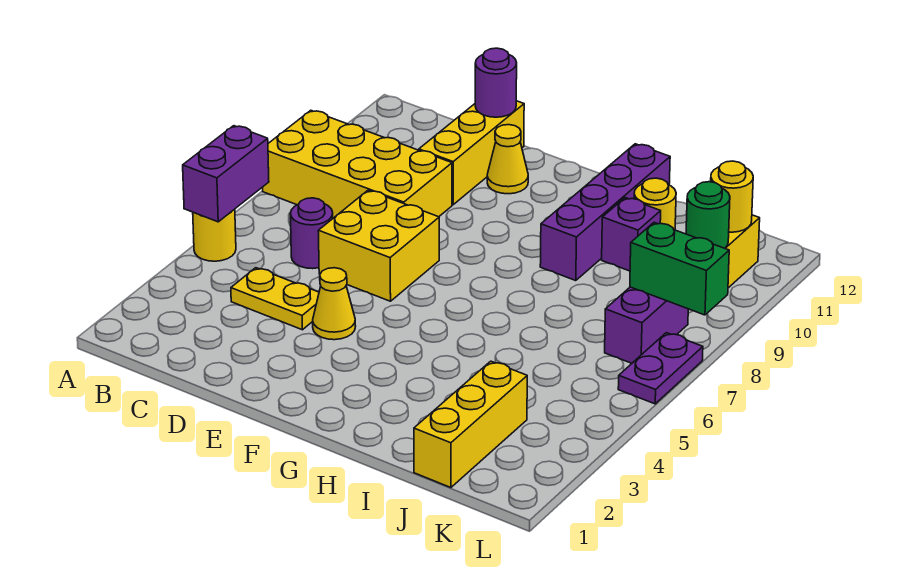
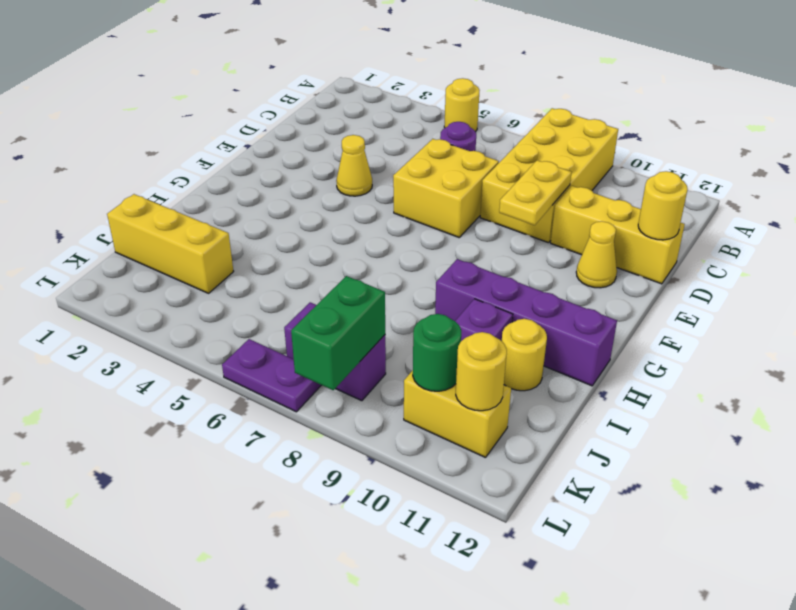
purple brick A5:A6 level 2 -> none
yellow plate C4:D4 level 1 -> yellow plate D9:E9 level 2
purple round brick D12 level 2 -> yellow round brick D12 level 2

